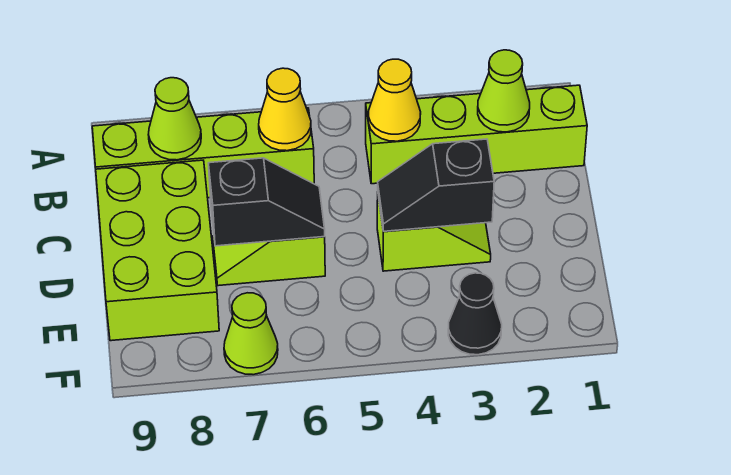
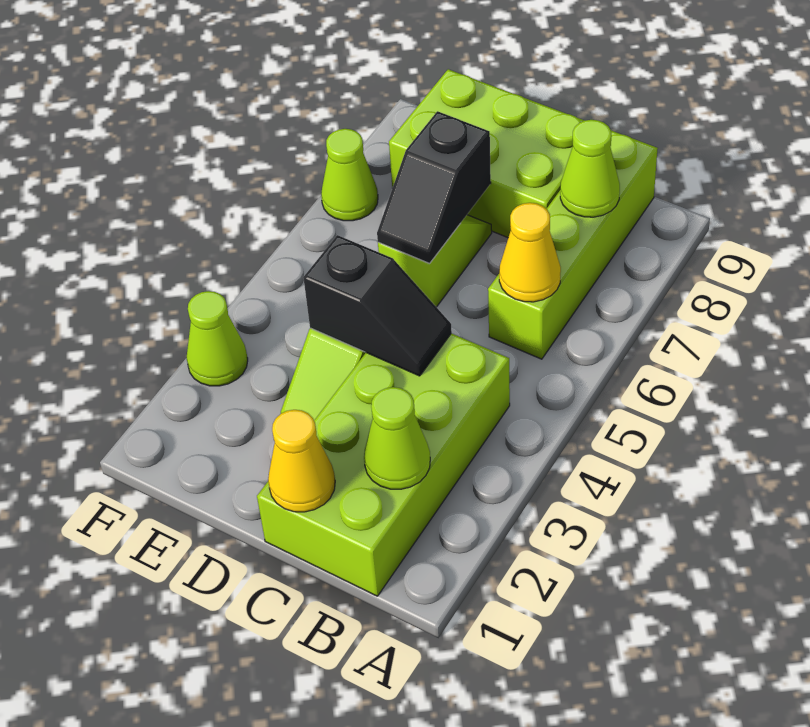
lime brick B1:B4 level 1 -> lime brick B1:C4 level 1
yellow cone B4 level 2 -> yellow cone C1 level 2
black slope D3:D4 level 2 top 3 -> black slope C4:D4 level 2 top D
black cone F3 level 1 -> lime cone F3 level 1

